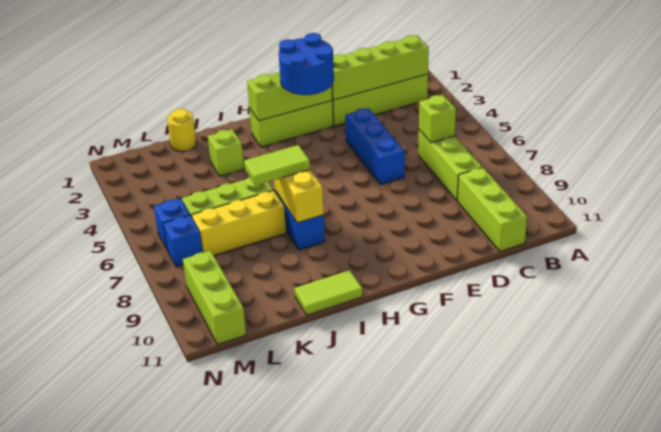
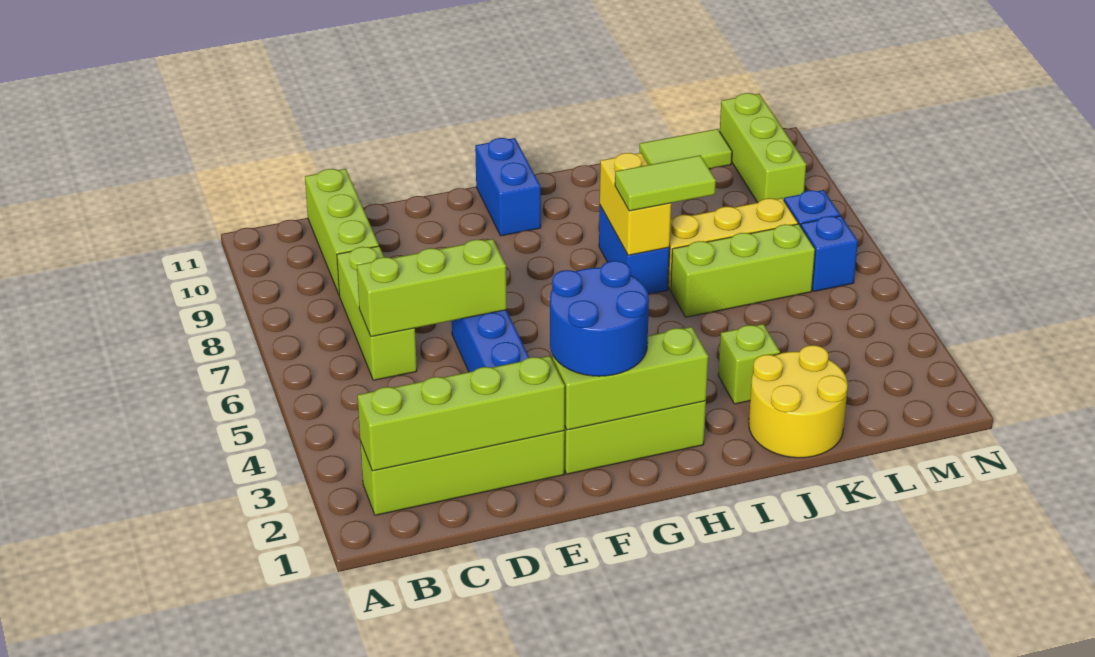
lime brick C6 level 2 -> lime brick C6:E6 level 2
none -> blue brick G10:G11 level 1
lime tile I11:J11 level 1 -> lime tile K11:L11 level 1
yellow round brick K1 level 1 -> yellow round brick J1:K2 level 1

